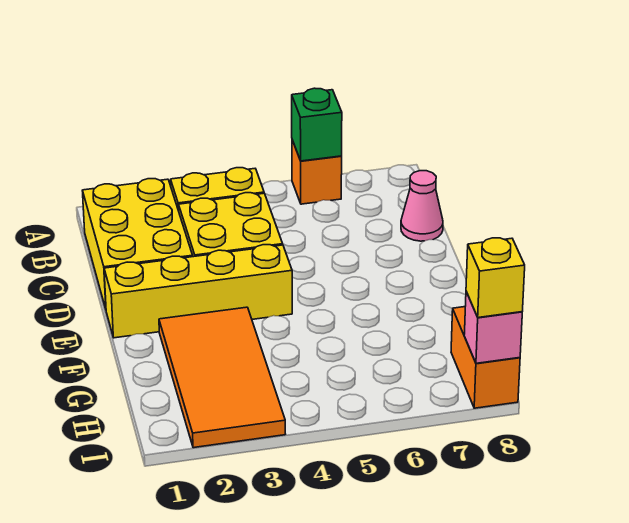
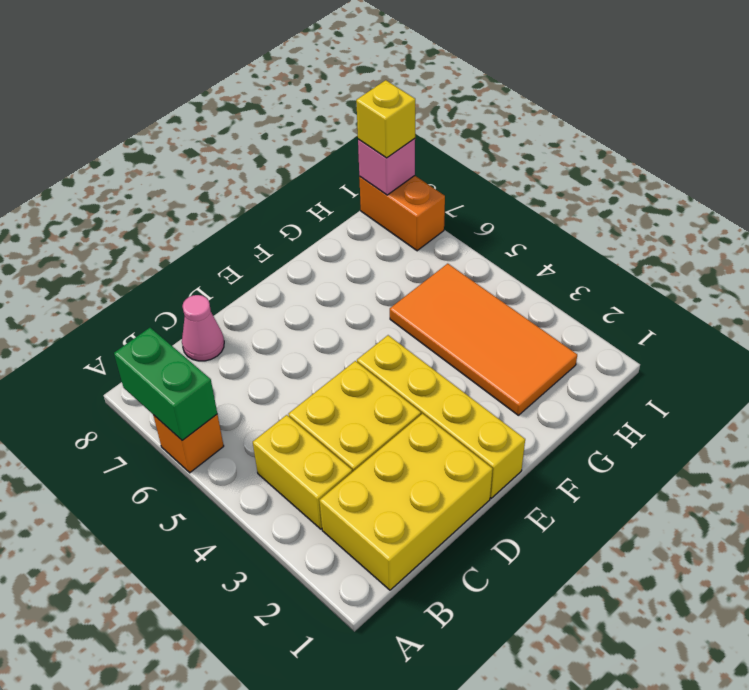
green brick A6 level 2 -> green brick A6:A7 level 2
orange tile F2:I3 level 1 -> orange tile G2:H5 level 1
orange brick H8:I8 level 1 -> orange brick I7:I8 level 1

